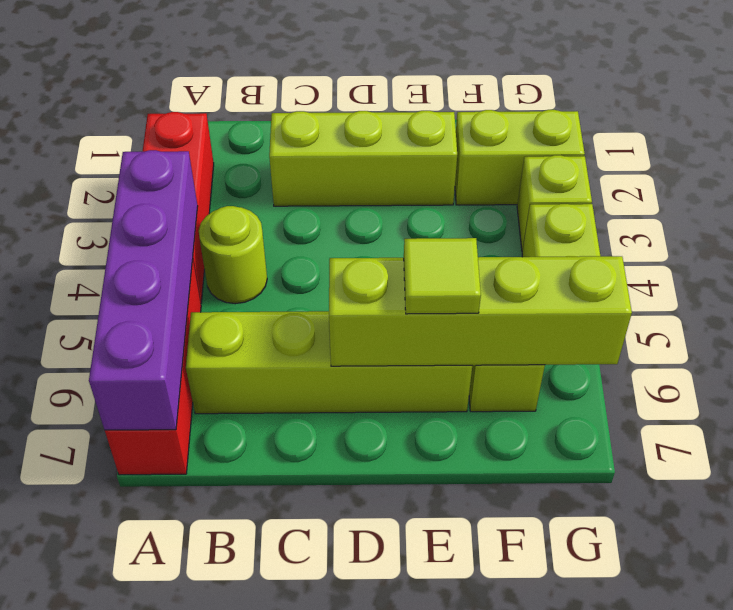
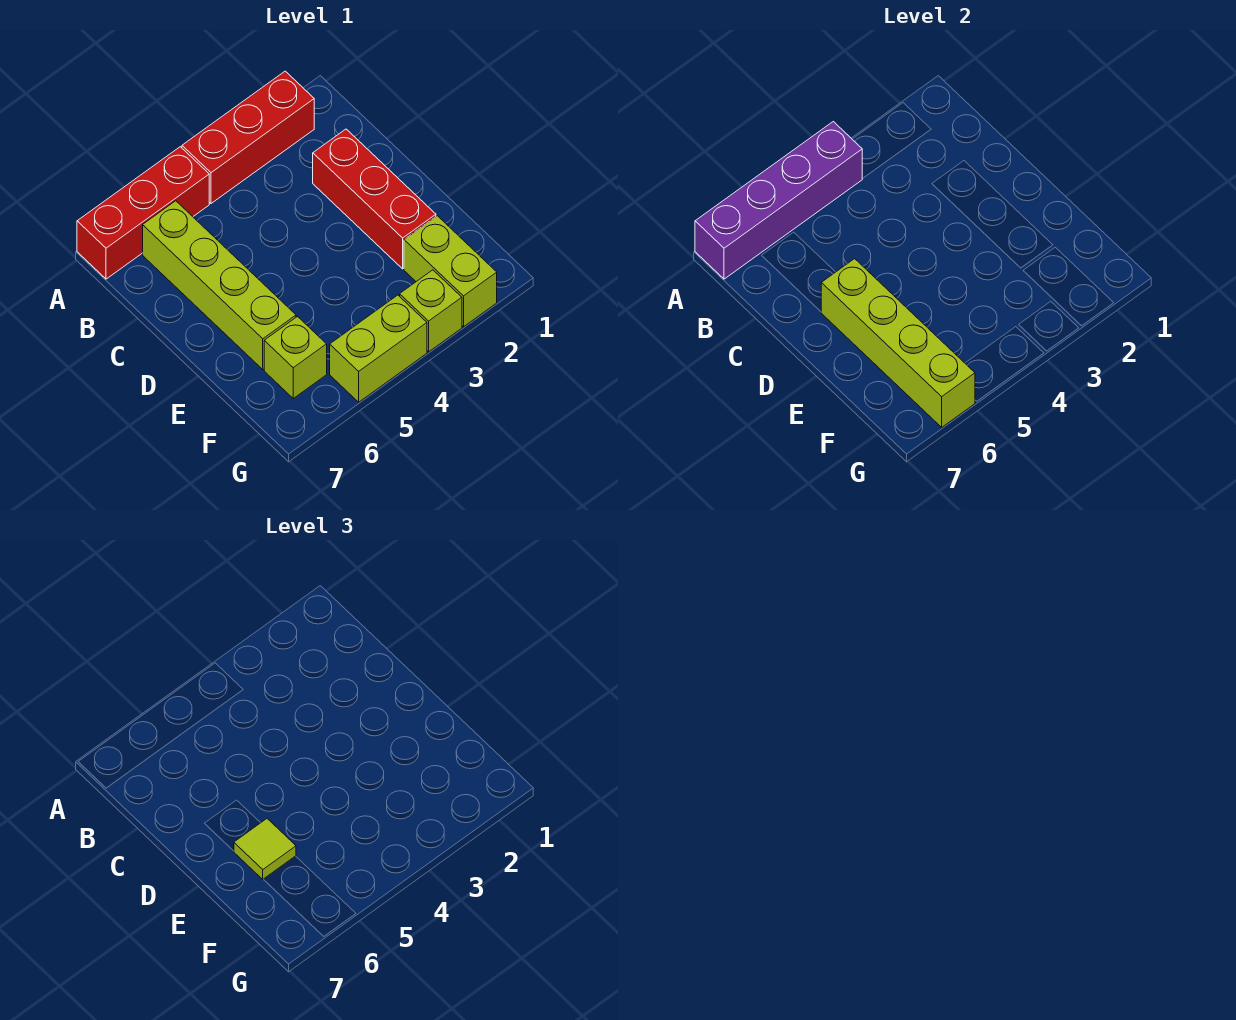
lime round brick B4 level 1 -> none
lime brick C2:E2 level 1 -> red brick C2:E2 level 1

